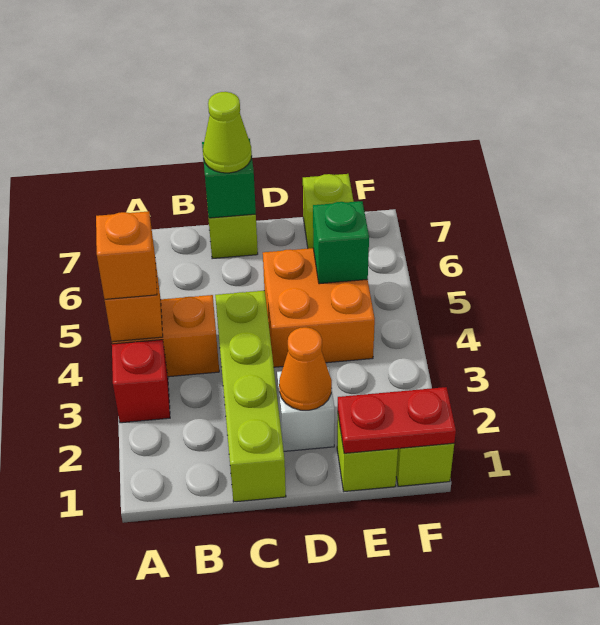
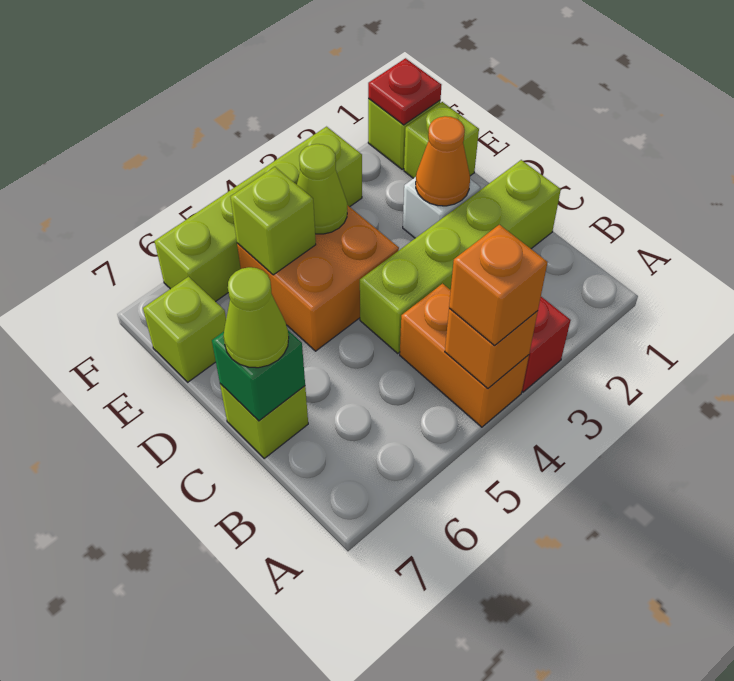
red plate E1:F1 level 2 -> red plate F1 level 2
none -> lime cone E4 level 2
green brick E5 level 2 -> lime brick E5 level 2
none -> lime brick F3:F6 level 1

